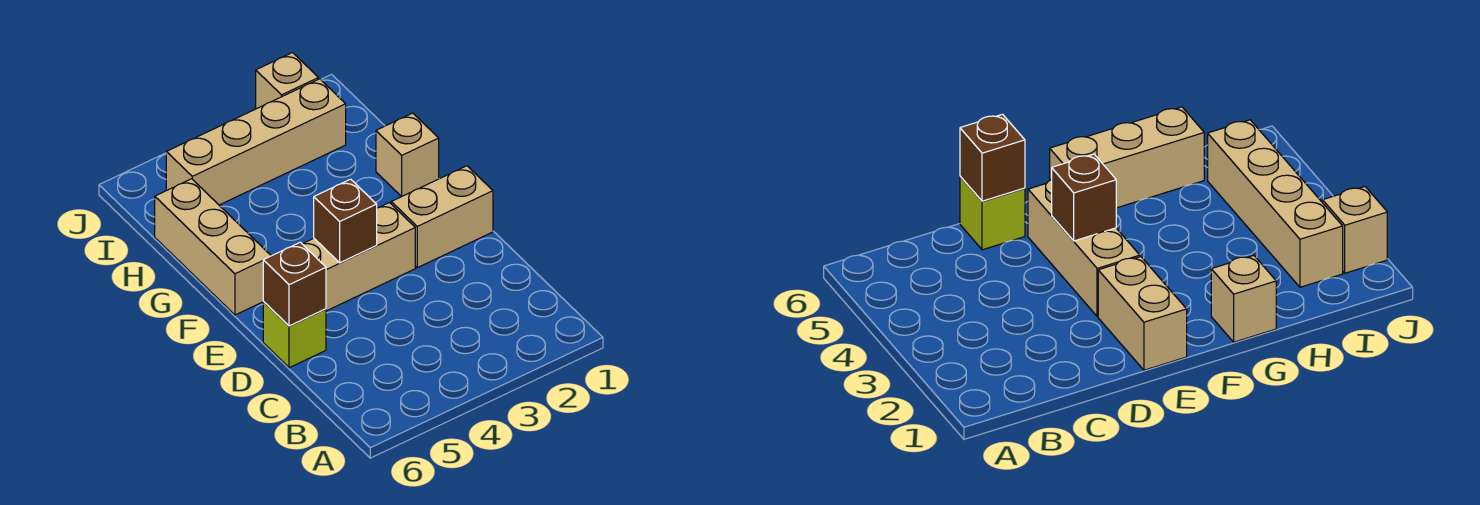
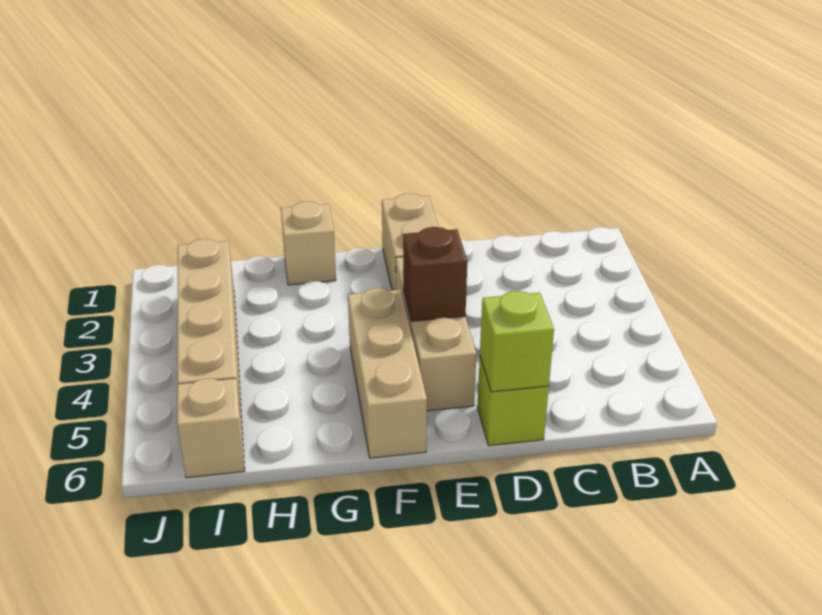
brown brick D6 level 2 -> lime brick D6 level 2
tan brick F6:H6 level 1 -> tan brick F4:F6 level 1
tan brick J2 level 1 -> tan brick I6 level 1

